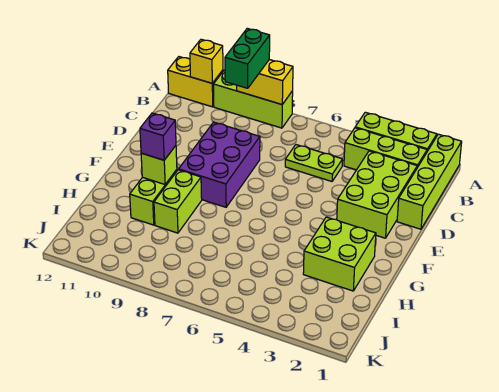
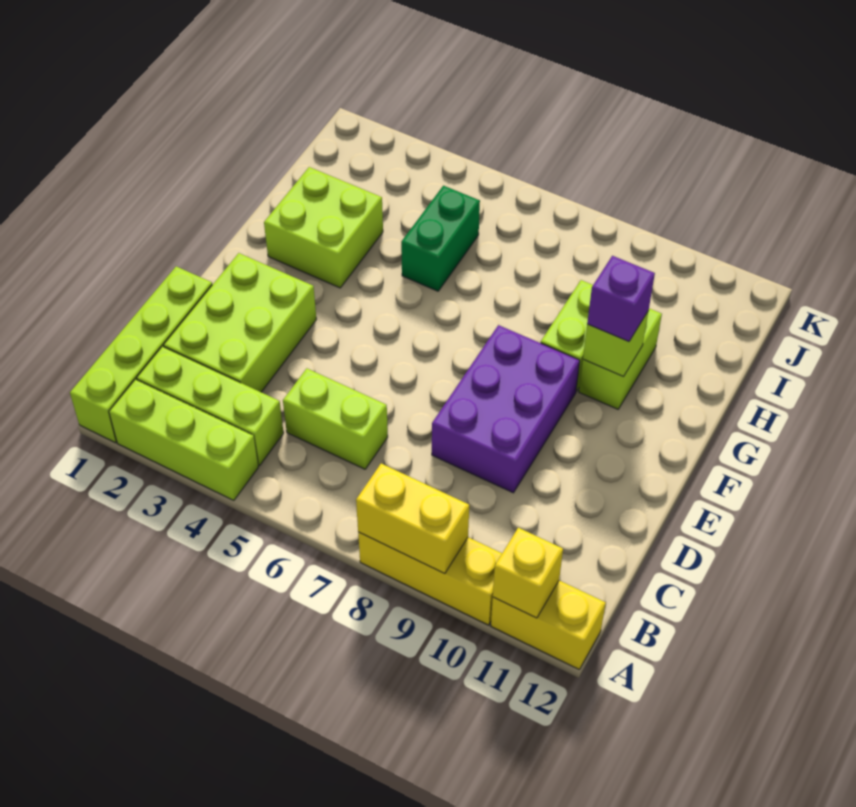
lime brick A8:A10 level 1 -> yellow brick A8:A10 level 1
green brick A9:B9 level 3 -> green brick H5:I5 level 1
lime plate C5:C6 level 1 -> lime brick C5:C6 level 1

